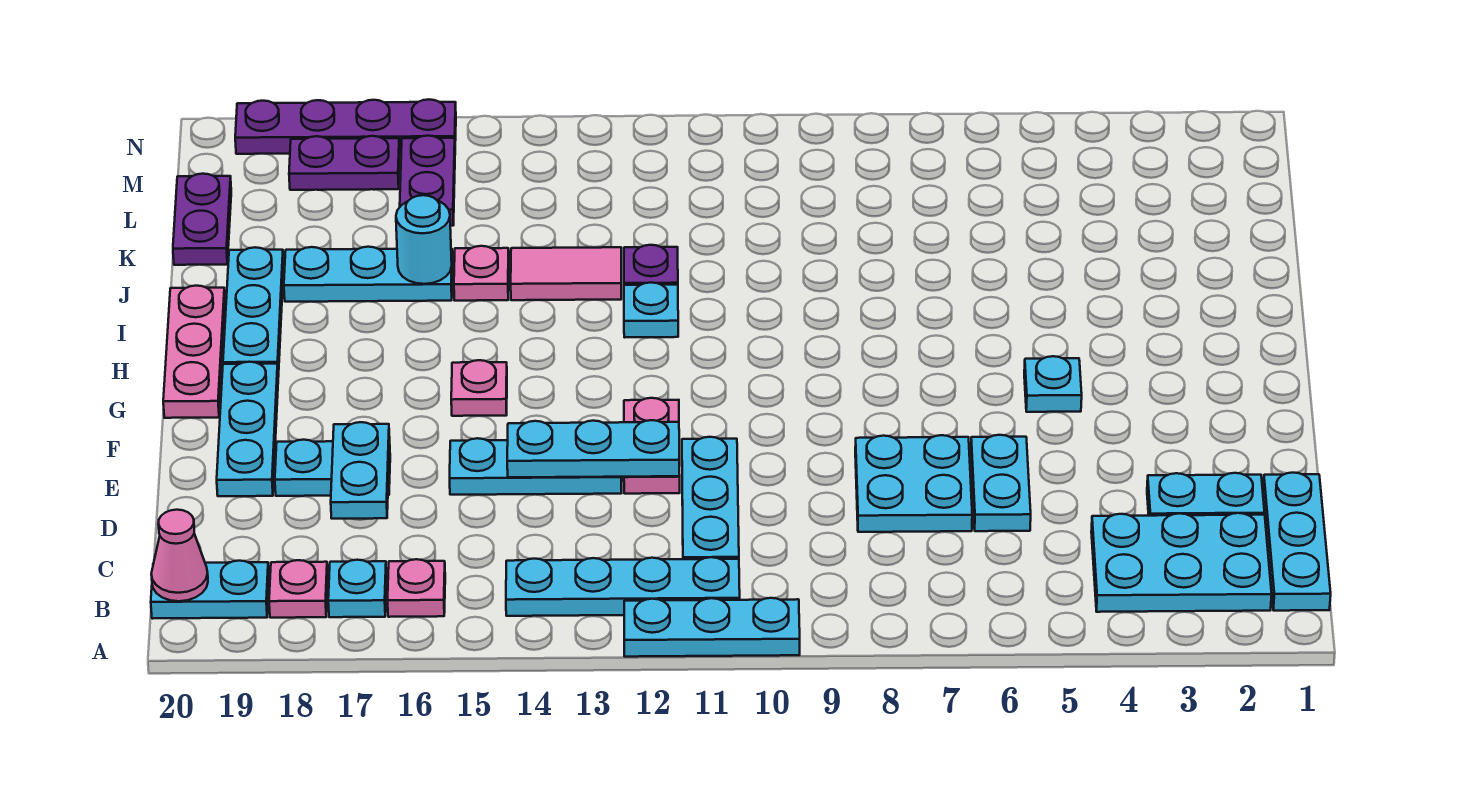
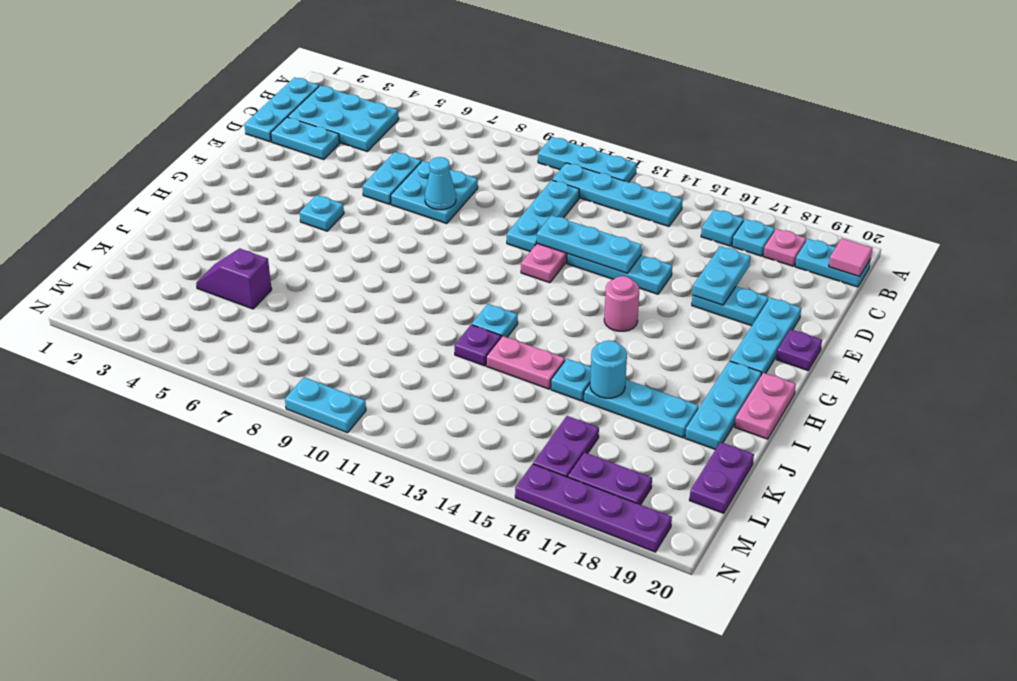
pink plate B16 level 1 -> cyan plate B16 level 1
pink cone B20 level 2 -> pink tile B20 level 2
none -> cyan cone E8 level 2
none -> purple plate F20 level 1
pink plate G15 level 1 -> pink round brick G15 level 1
pink plate G20:I20 level 1 -> pink plate H20:I20 level 1
pink tile J13:J14 level 1 -> pink plate J13:J14 level 1
pink plate J15 level 1 -> cyan plate J15 level 1
none -> purple slope K4:K5 level 1 top 5
none -> cyan plate N9:N10 level 1

